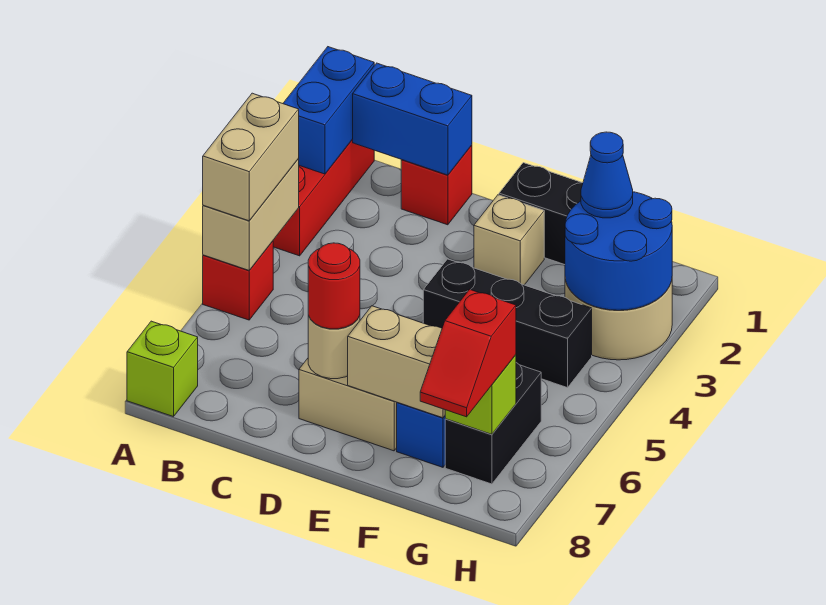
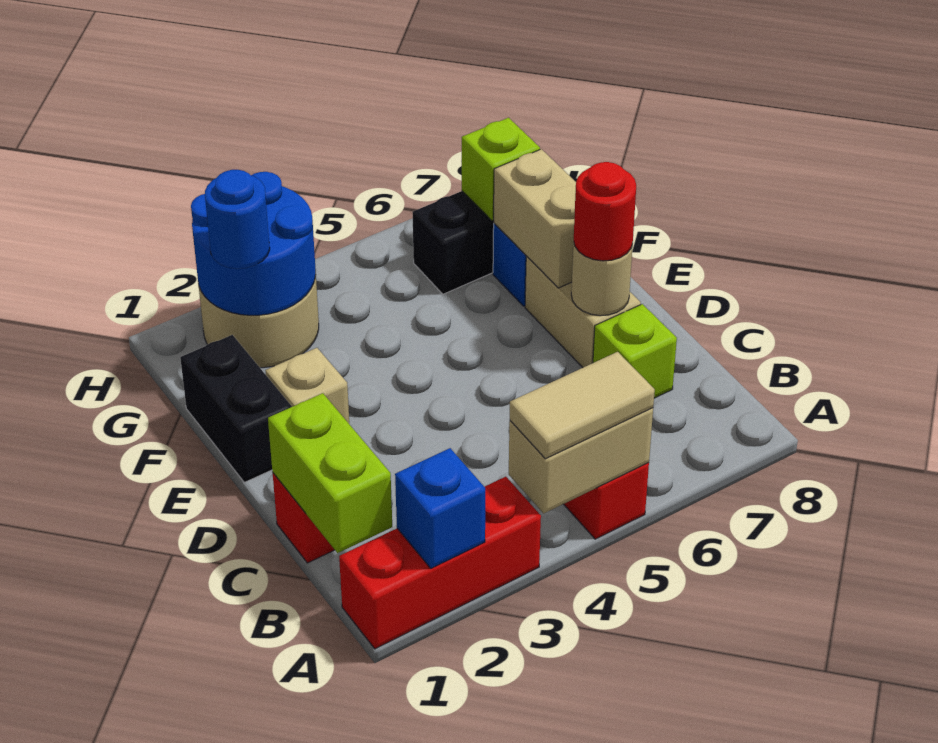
blue brick A1:A2 level 2 -> blue brick A2 level 2
tan brick A4:A5 level 3 -> tan tile A4:A5 level 3
lime brick A8 level 1 -> lime brick C7 level 1
blue brick B1:C1 level 2 -> lime brick B1:C1 level 2
black brick E4:G4 level 1 -> none
blue cone G2 level 3 -> blue round brick G2 level 3
red slope G7:G8 level 3 top 7 -> none

